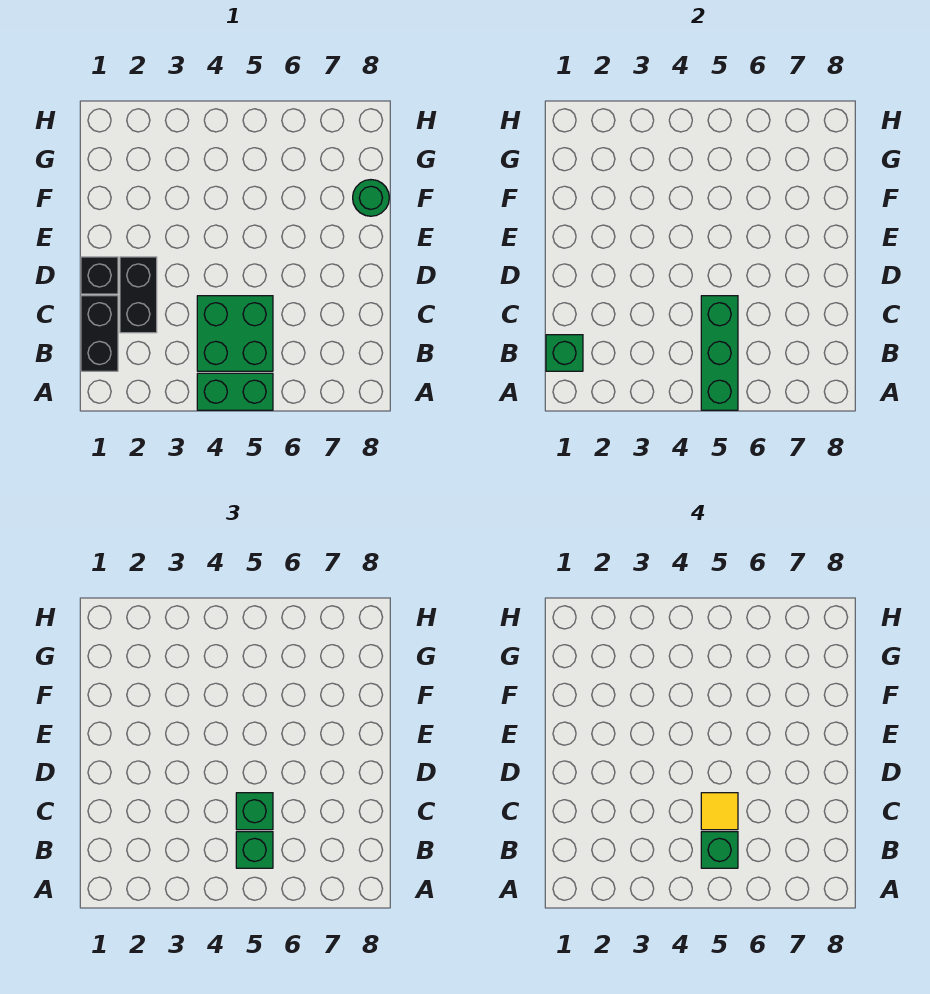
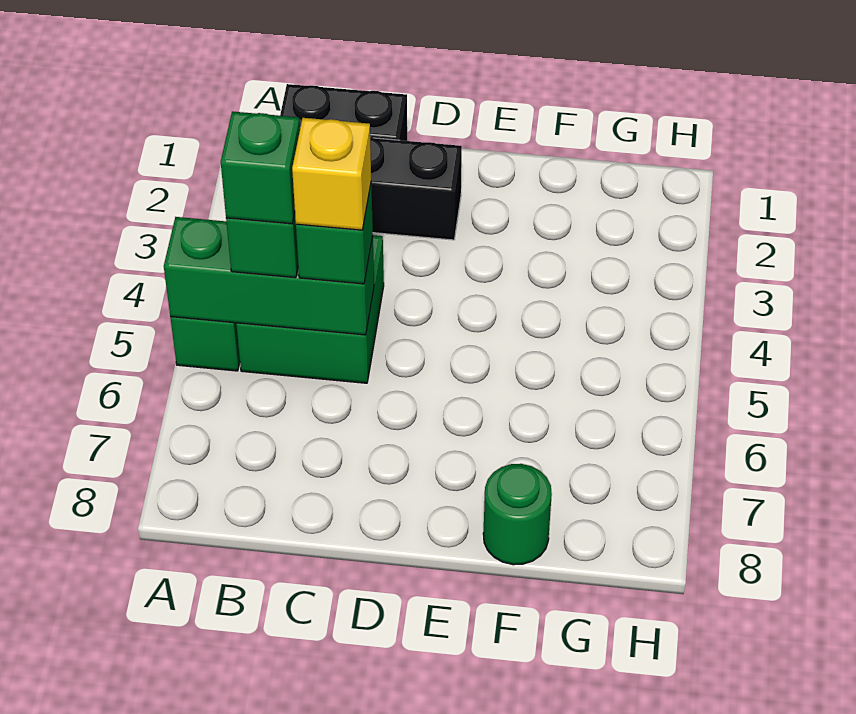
green brick B1 level 2 -> none
yellow tile C5 level 4 -> yellow brick C5 level 4
black brick D1 level 1 -> none

